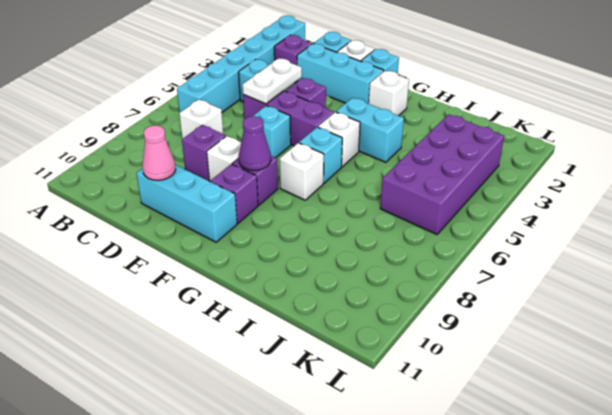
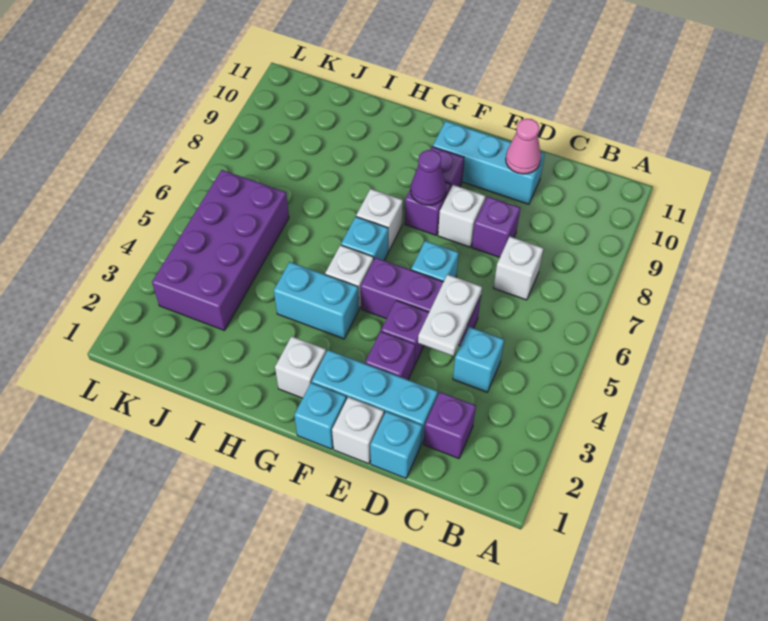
cyan brick B1:B6 level 1 -> none
none -> purple brick E3 level 1

